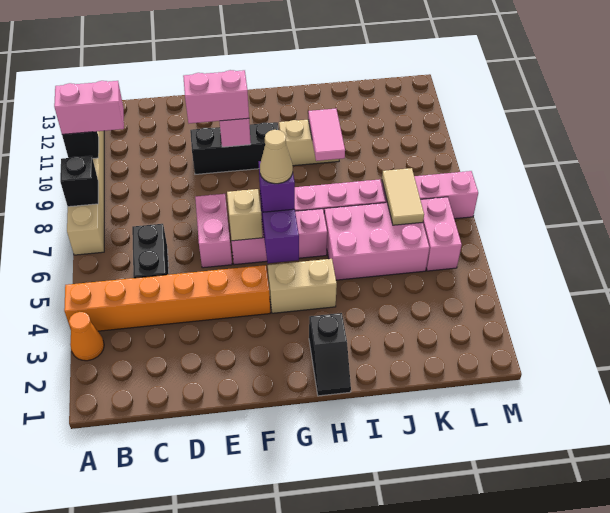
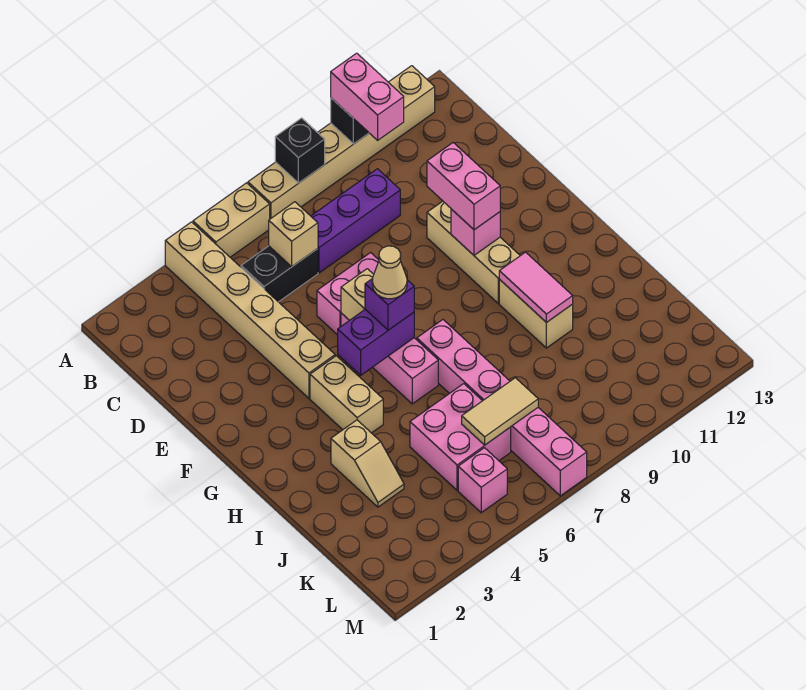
orange cone A3 level 1 -> none
orange brick A4:F4 level 1 -> tan brick A4:F4 level 1
none -> tan brick A5:A6 level 1
none -> tan brick C6 level 2
none -> purple brick C7:C9 level 1
black brick E10:G10 level 1 -> tan brick E10:G10 level 1
black slope H1:H2 level 1 top 2 -> none
none -> tan slope I3:J3 level 1 top I
pink brick I5:K6 level 1 -> pink brick J5:K6 level 1
pink tile I9:I10 level 2 -> pink tile H10:I10 level 2
pink brick L5:L6 level 1 -> pink brick L5 level 1

